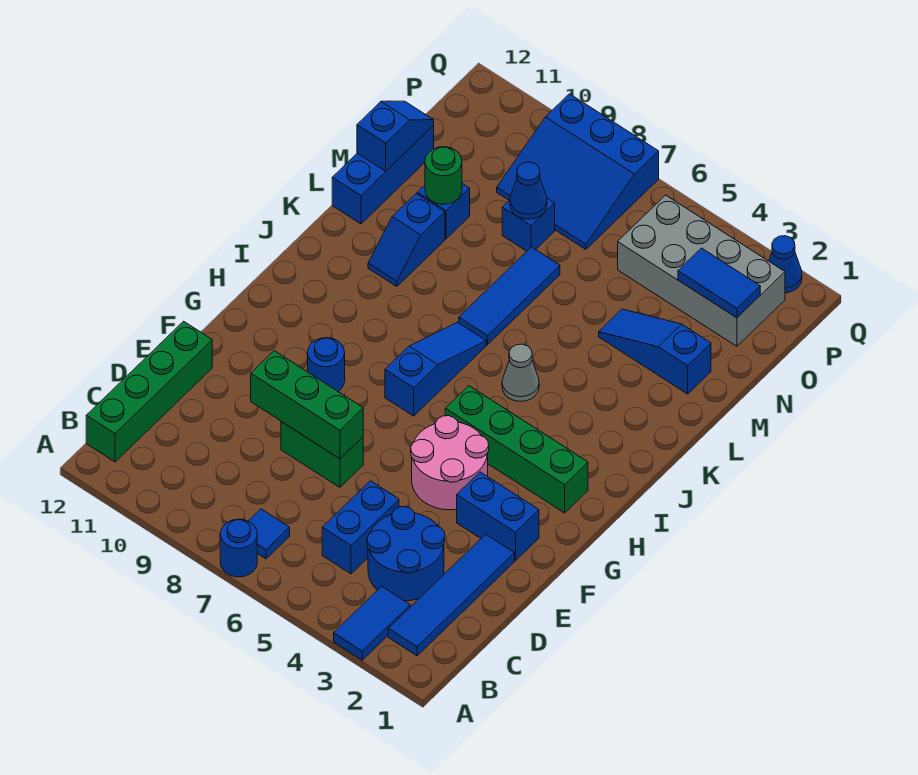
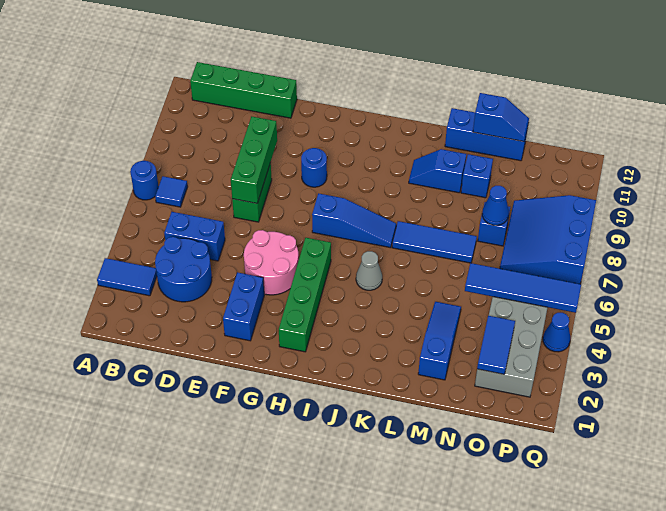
blue tile B2:E2 level 1 -> blue tile N5:Q5 level 2
green round brick M10 level 2 -> none
blue cone Q2 level 1 -> blue cone Q4 level 1

